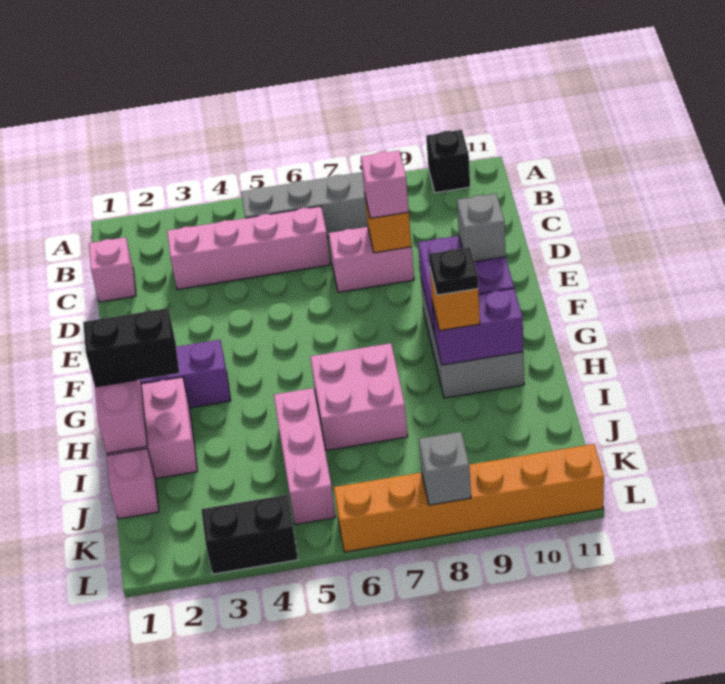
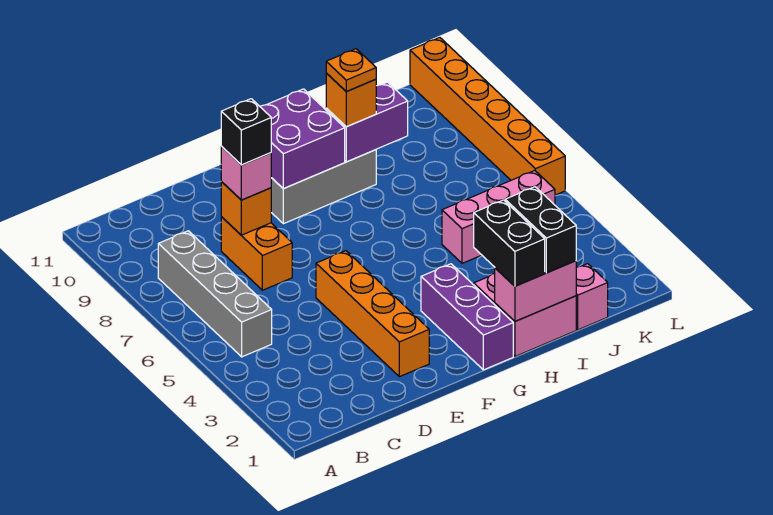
black brick A10 level 1 -> black brick D8 level 4
pink brick C1 level 1 -> none
pink brick C3:C6 level 1 -> none
pink brick D7:D8 level 1 -> orange brick D7:D8 level 1
none -> orange brick E2:E5 level 1
grey brick F10 level 3 -> none
pink brick H6:I7 level 1 -> none
purple brick H9:H10 level 2 -> purple brick H9:I9 level 2
black plate H9 level 4 -> orange plate H9 level 4
black brick L3:L4 level 1 -> black brick I1:I2 level 3
grey brick L8 level 2 -> none

